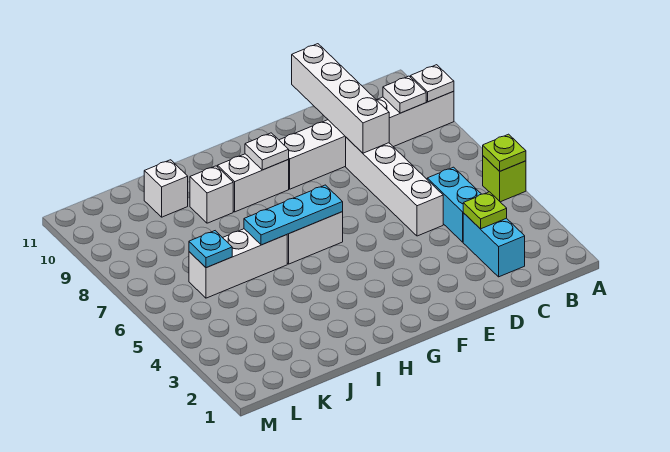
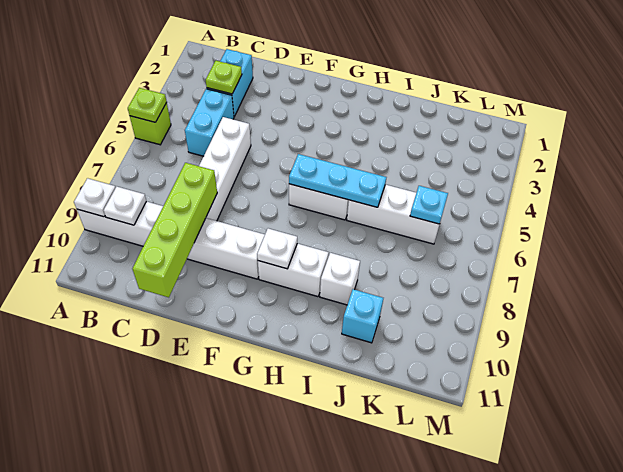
white brick D8:D11 level 2 -> lime brick D8:D11 level 2
white brick J10 level 1 -> cyan brick J10 level 1

